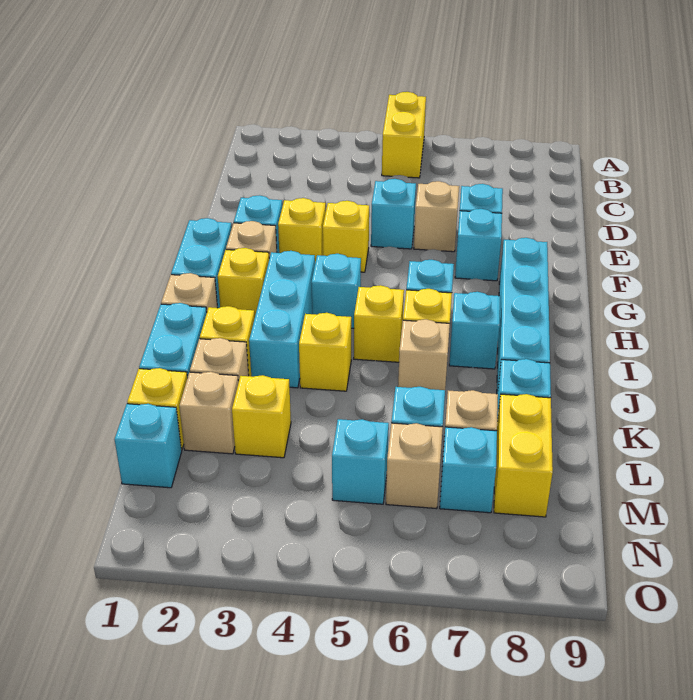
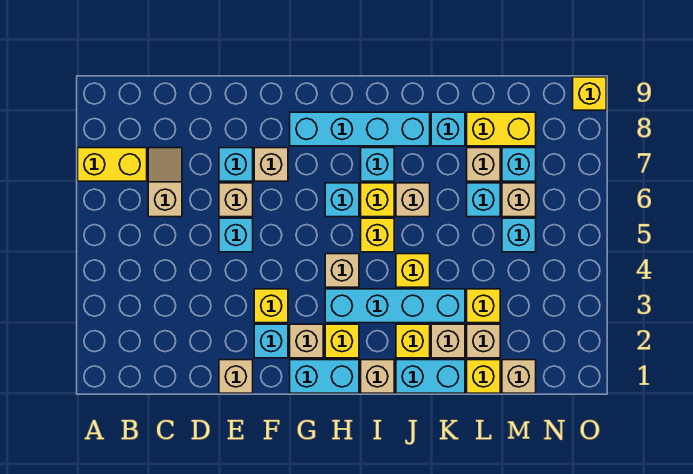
yellow brick A5:B5 level 1 -> yellow brick A7:B7 level 1
none -> tan slope C6:C7 level 1 top 6
none -> tan brick E1 level 1
yellow brick F4 level 1 -> yellow brick O9 level 1
cyan brick F7 level 1 -> tan brick F7 level 1
cyan brick H3:J3 level 1 -> cyan brick H3:K3 level 1
cyan brick H4 level 1 -> tan brick H4 level 1
cyan brick M1 level 1 -> tan brick M1 level 1

